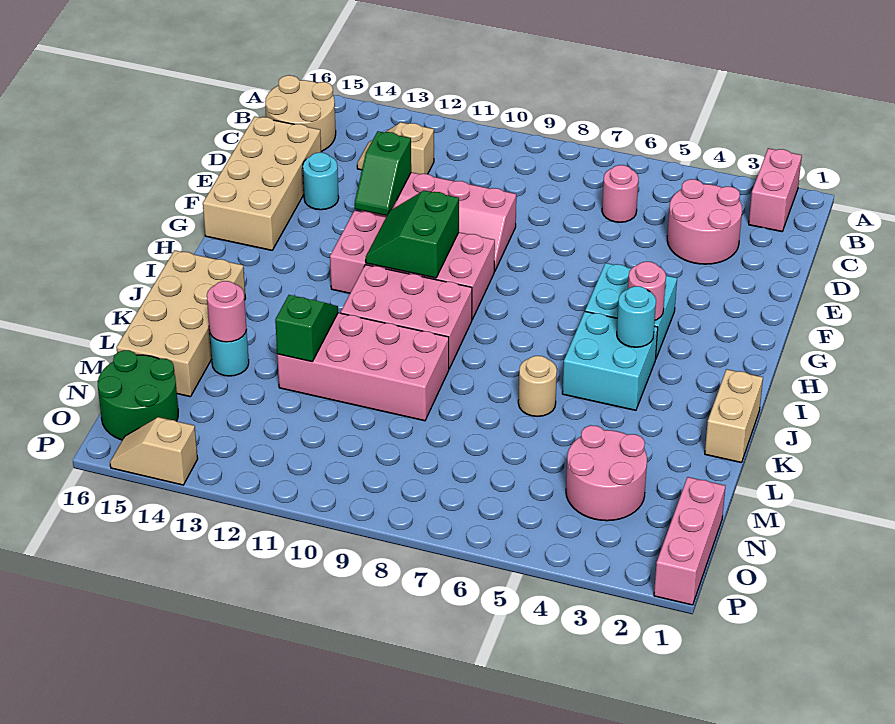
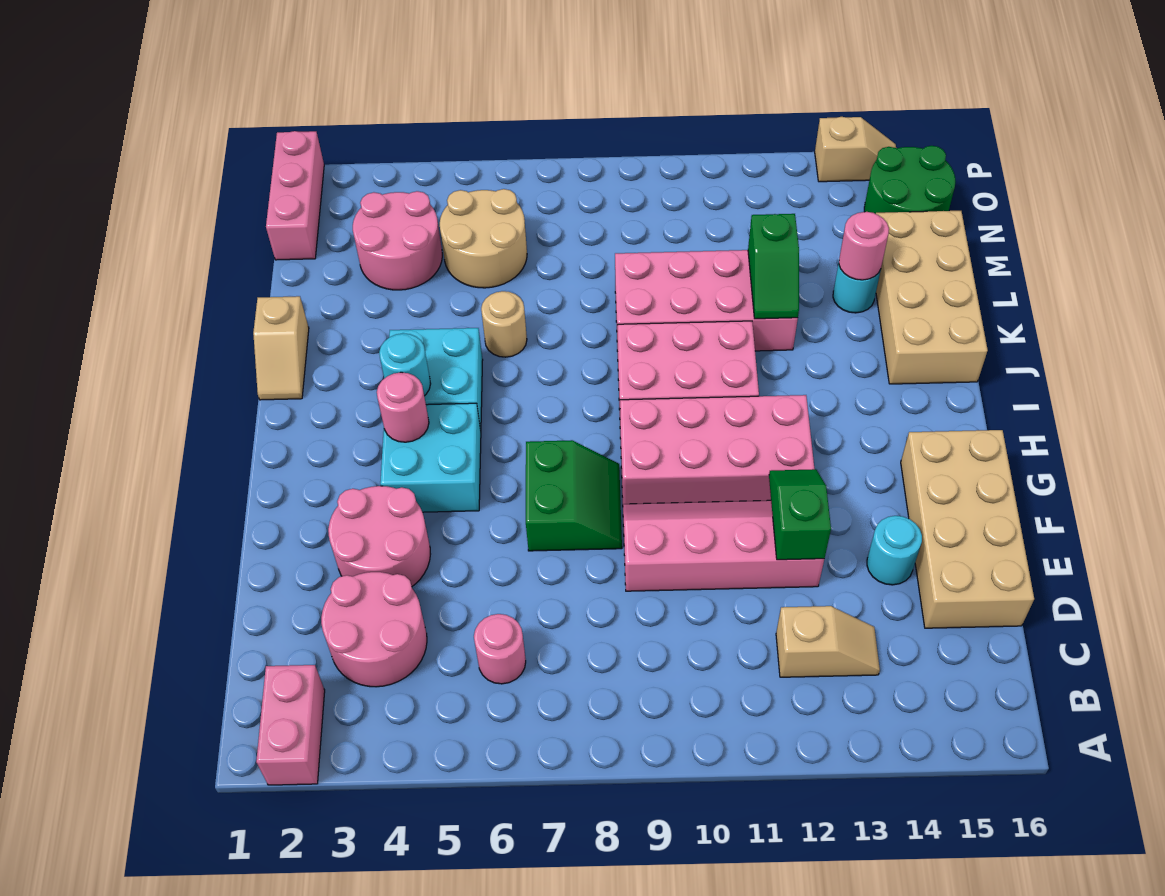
tan round brick B15:C16 level 1 -> tan round brick M5:N6 level 1
none -> pink round brick E3:F4 level 1
green slope G10:H11 level 2 top 10 -> green slope F7:G8 level 1 top 7
tan brick J1:K1 level 1 -> tan slope J1:K1 level 1 top K

